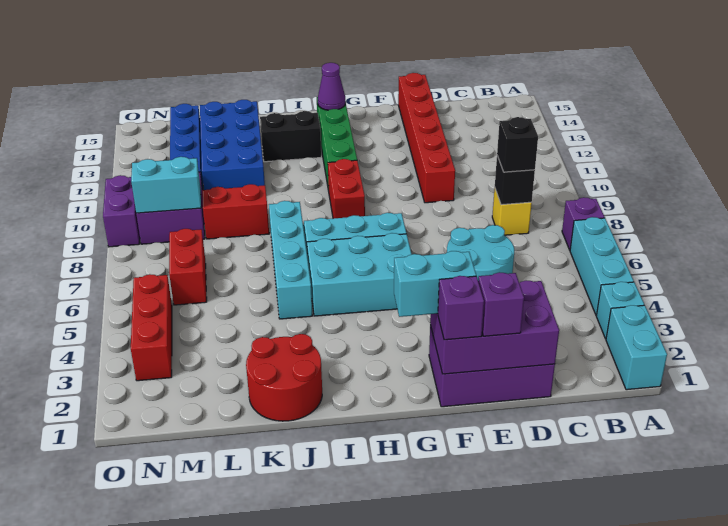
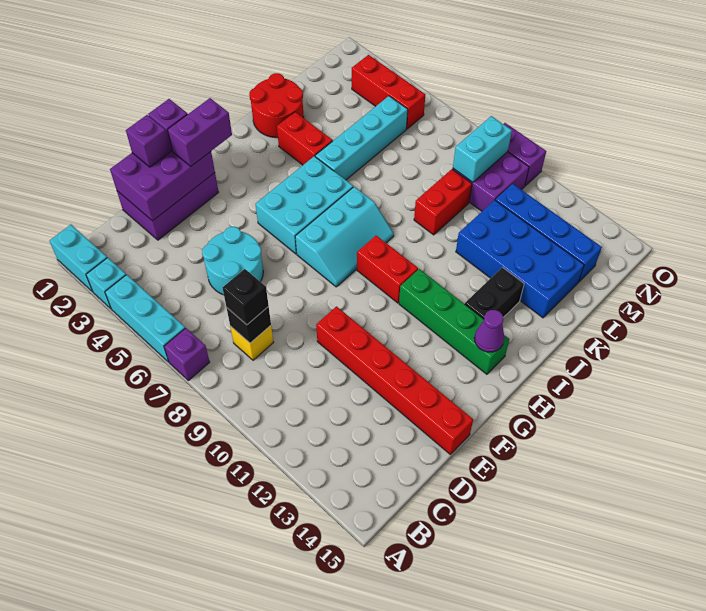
cyan brick F2:G2 level 3 -> purple brick F2:G2 level 3
cyan brick J5:J8 level 1 -> cyan brick J5:M5 level 1
red brick M6:M7 level 1 -> red brick J3:J4 level 1

